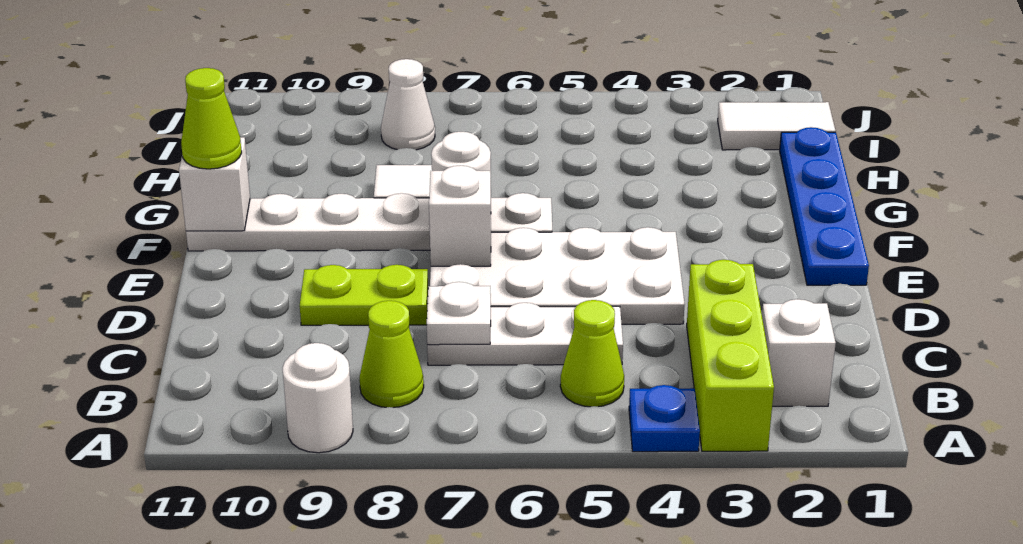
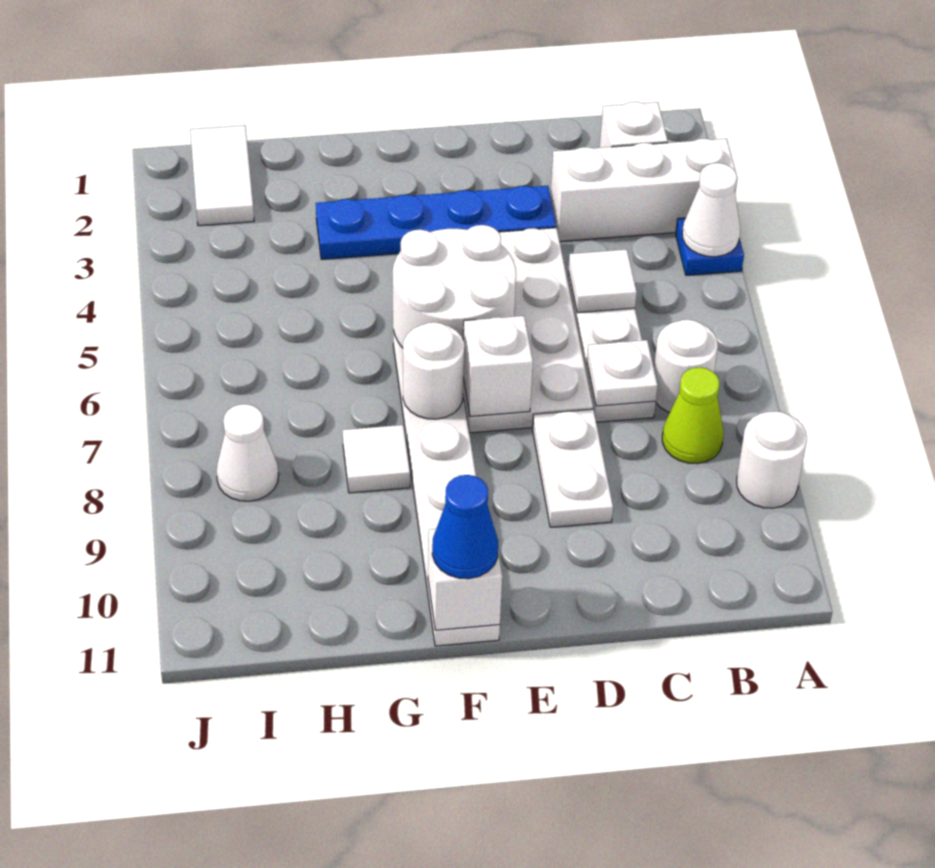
lime brick A3:C3 level 1 -> white brick A3:C3 level 1
none -> white cone A4 level 2
lime cone B5 level 1 -> none
none -> white round brick B7 level 1
none -> white tile C5 level 2
lime plate D8:D9 level 1 -> white plate D8:D9 level 1
blue plate E1:H1 level 1 -> blue plate D3:G3 level 1
none -> white round brick E5:F6 level 2
lime cone F11 level 3 -> blue cone F11 level 3

